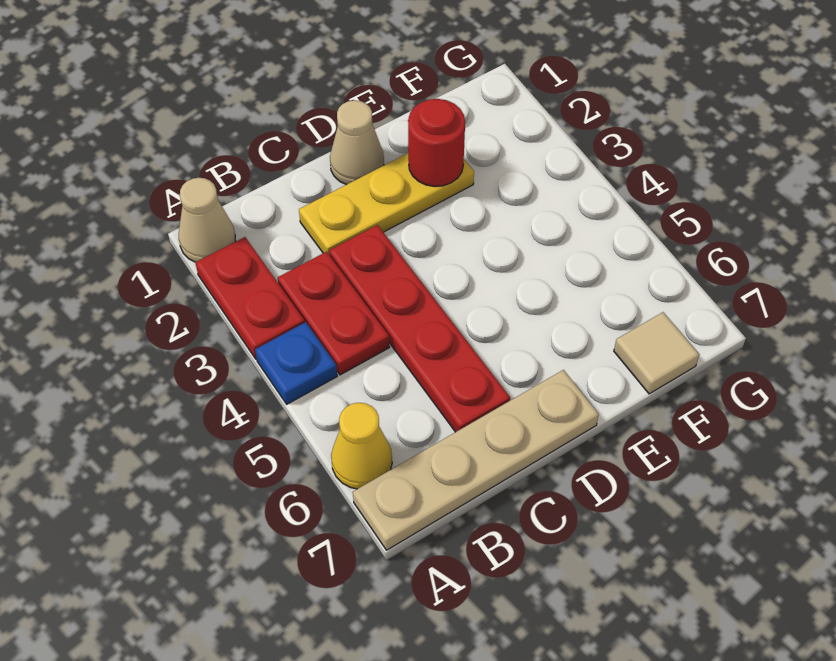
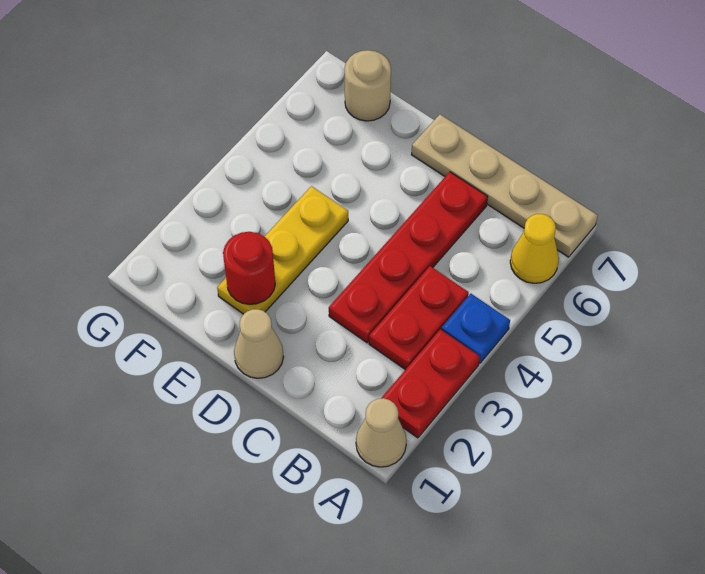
yellow plate C2:E2 level 1 -> yellow plate E2:E4 level 1
tan tile F7 level 1 -> tan round brick F7 level 1

